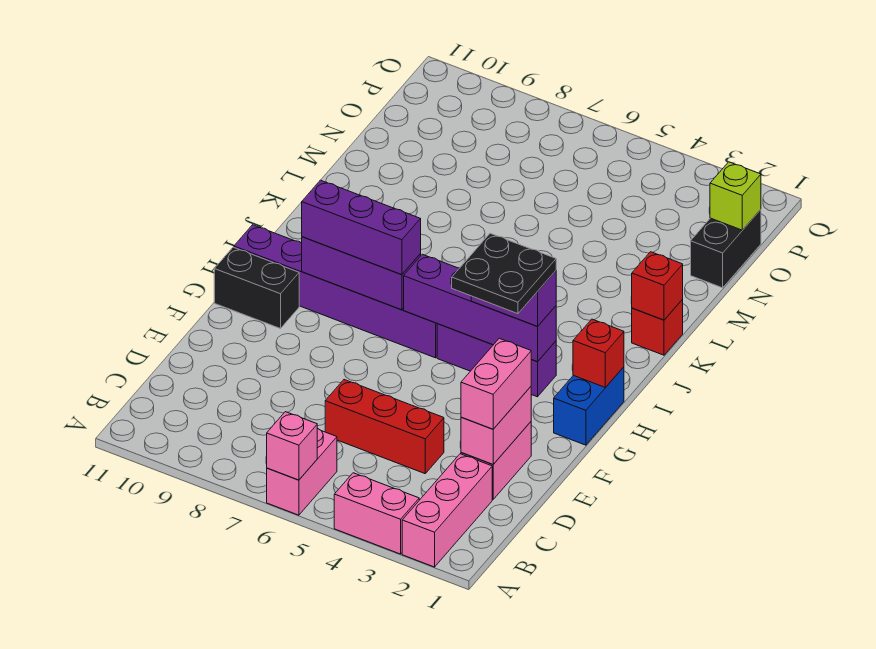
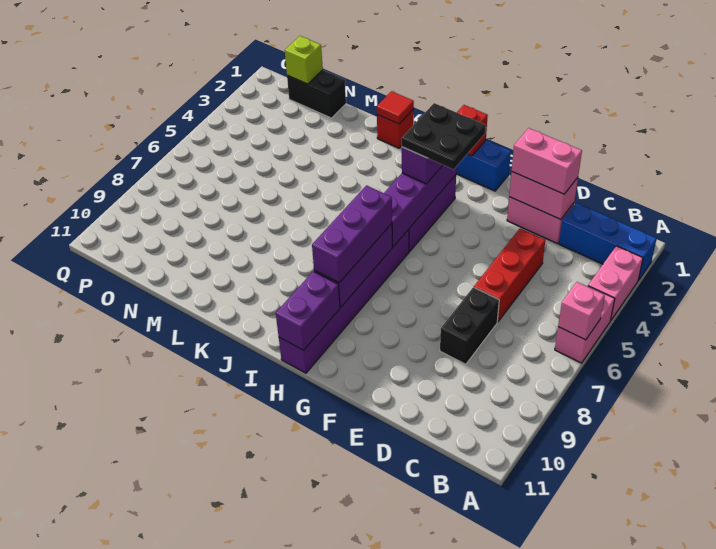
pink brick A2:C2 level 1 -> blue brick A2:C2 level 1
pink brick A6:B6 level 1 -> pink brick A5:A6 level 1
black brick G10:G11 level 1 -> black brick D7:D8 level 1
none -> purple brick H10:H11 level 2
red brick K1 level 2 -> red tile K1 level 2

